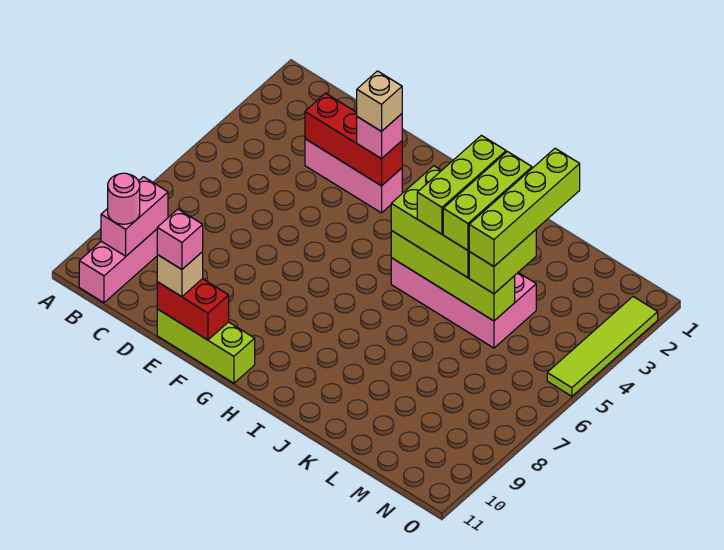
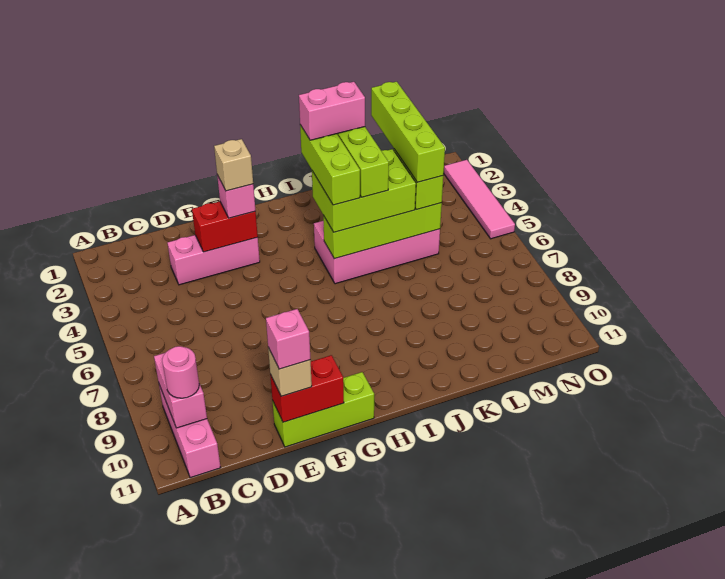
red brick D3:F3 level 2 -> red brick E3:F3 level 2
none -> pink brick I3:J3 level 5
lime brick K3:K5 level 4 -> lime brick I3:I5 level 4
lime tile O2:O5 level 1 -> pink tile O2:O5 level 1

